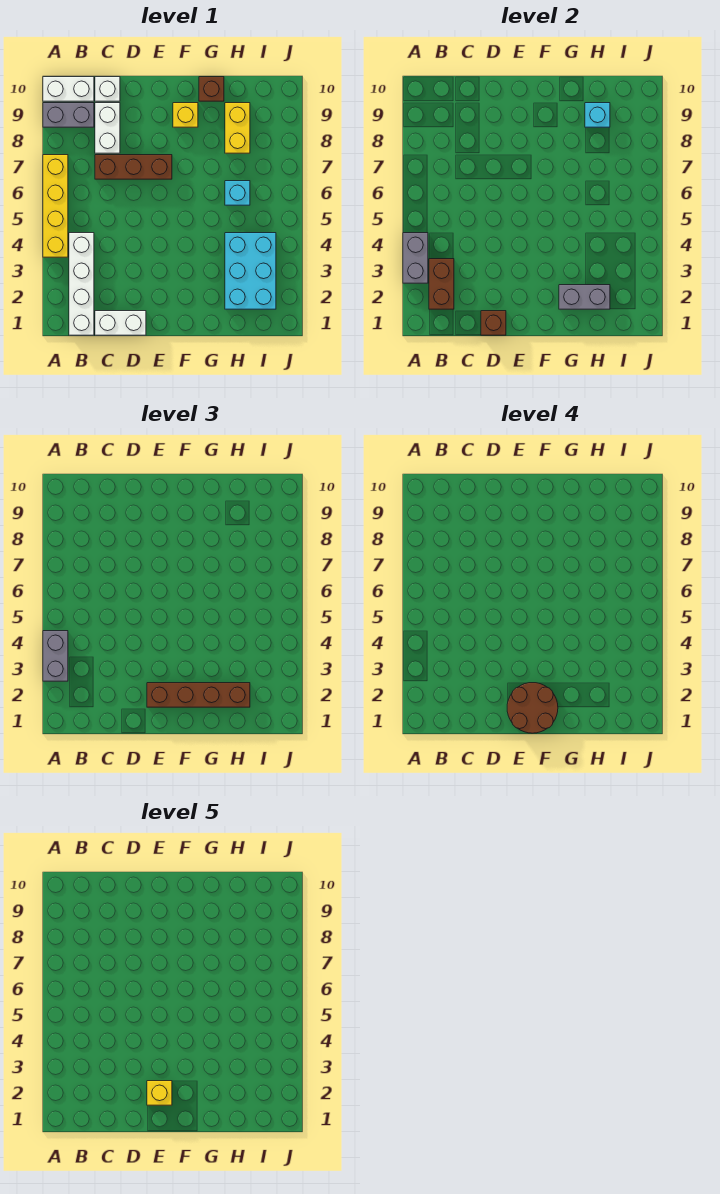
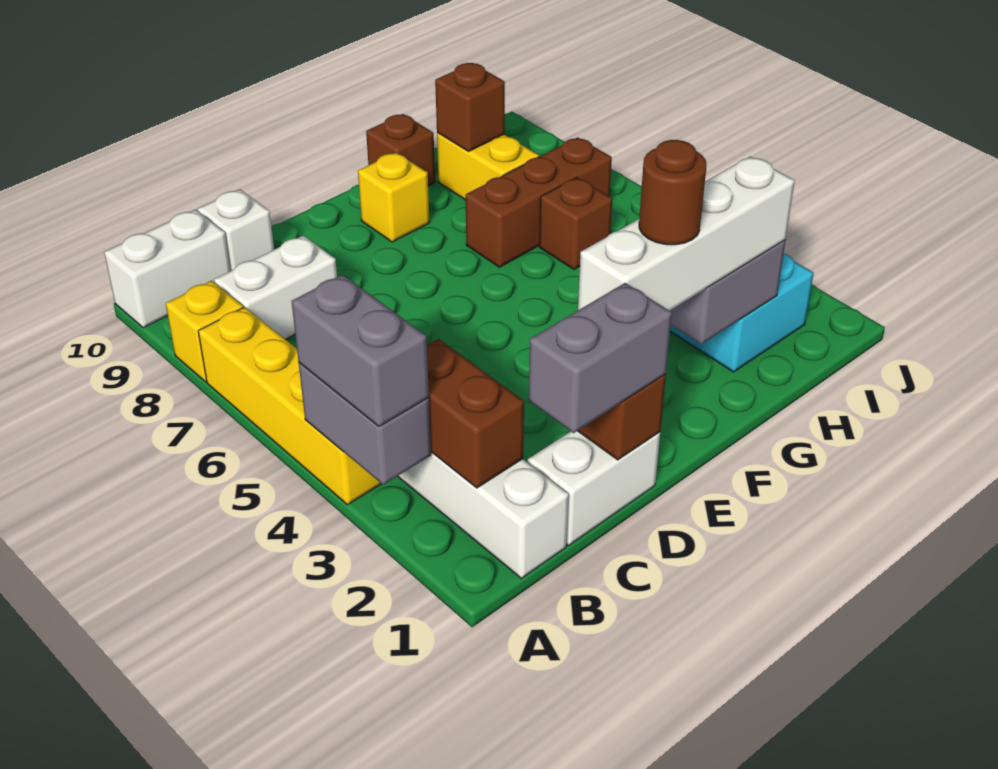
grey brick A9:B9 level 1 -> grey brick C1:D1 level 3
brown brick C7:E7 level 1 -> brown brick G7:I7 level 1
white brick C8:C9 level 1 -> white brick B8:C8 level 1
brown round brick E1:F2 level 4 -> brown round brick F2 level 4
brown brick E2:H2 level 3 -> white brick E2:H2 level 3
yellow brick E2 level 5 -> yellow brick A8 level 1
cyan brick H6 level 1 -> brown brick H6 level 1
cyan brick H9 level 2 -> brown brick H9 level 2

